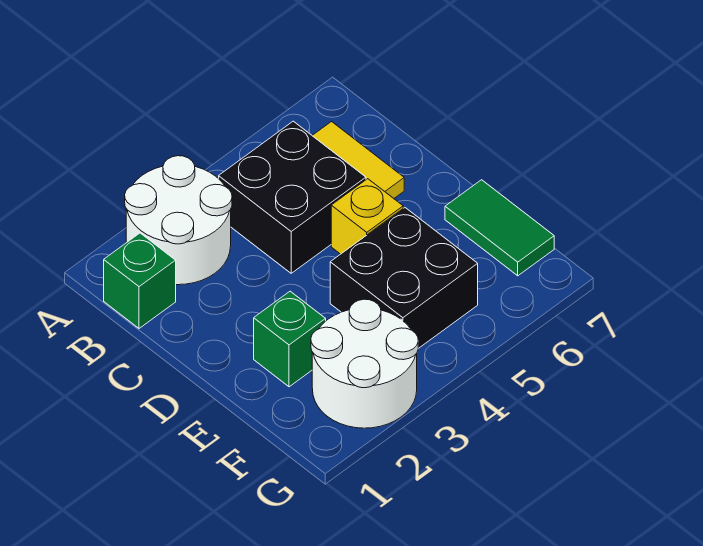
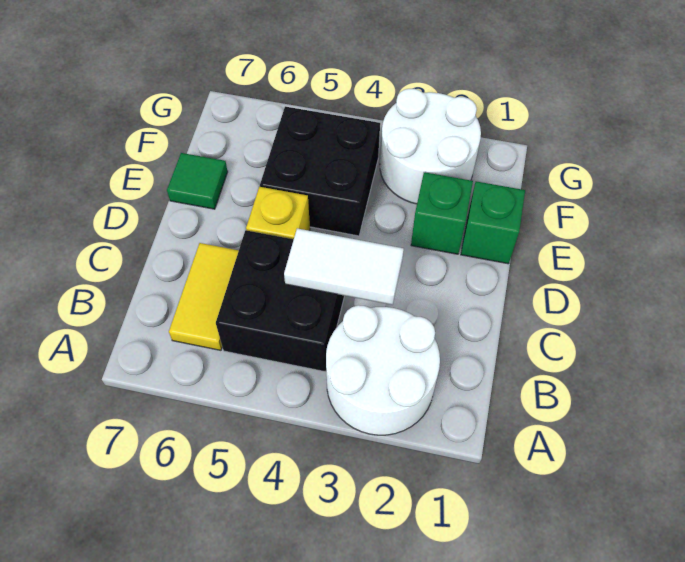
green brick B1 level 1 -> green brick E1 level 1
none -> white tile C3:C4 level 2
green tile E7:F7 level 1 -> green tile E7 level 1

